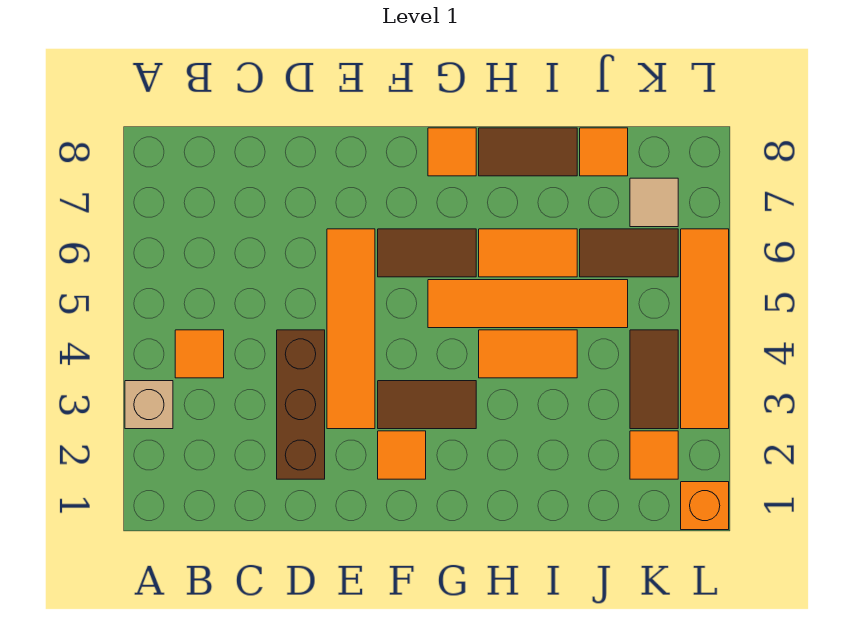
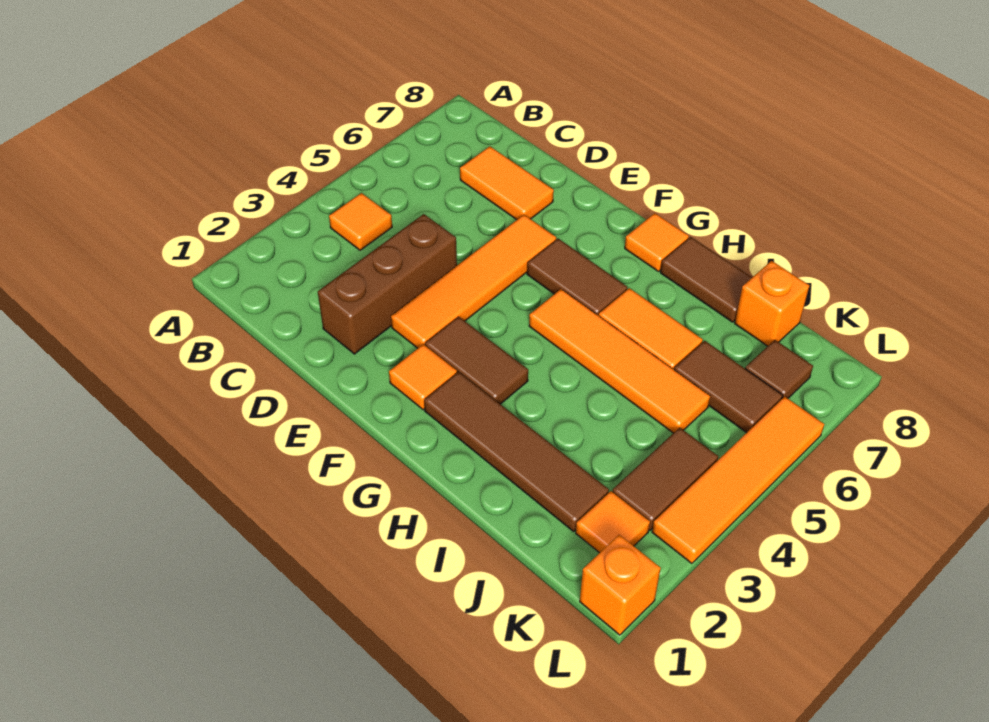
tan brick A3 level 1 -> none
none -> brown tile G2:J2 level 1
orange tile H4:I4 level 1 -> orange tile C7:D7 level 1
orange tile J8 level 1 -> orange brick J8 level 1
tan tile K7 level 1 -> brown tile K7 level 1

